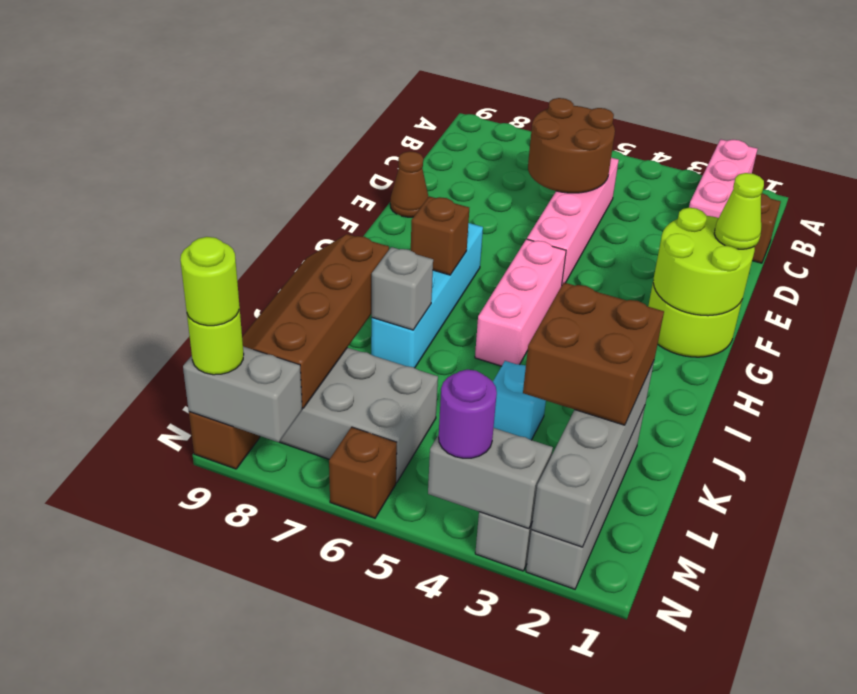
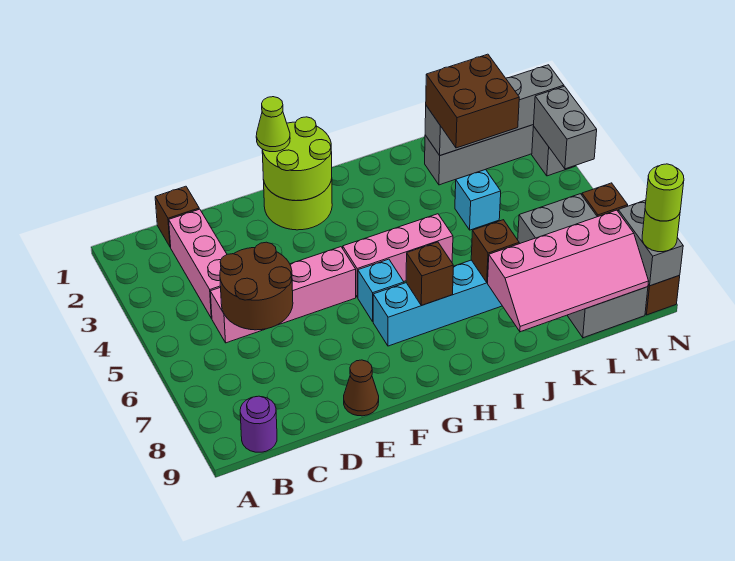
pink brick A2:C2 level 1 -> pink brick C2:C4 level 1
none -> cyan brick G6 level 1
grey brick J7 level 2 -> brown brick J7 level 2
brown slope J8:M9 level 2 top 8 -> pink slope J8:M9 level 2 top 8
purple round brick N4 level 3 -> purple round brick B9 level 1

